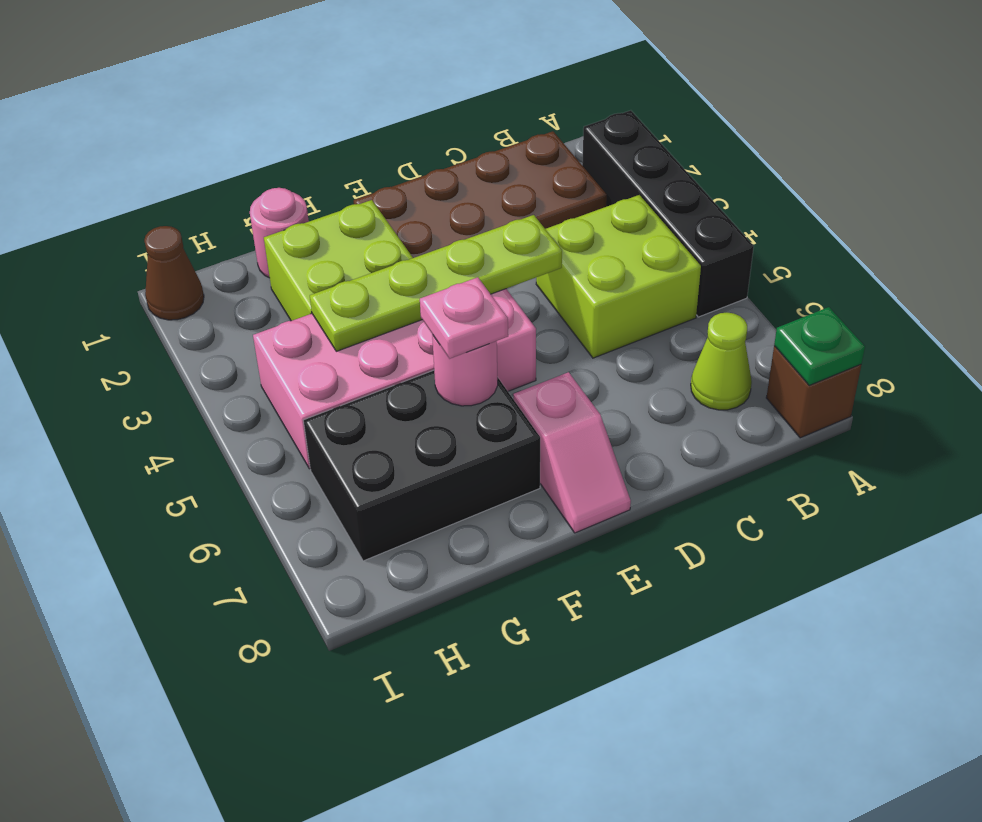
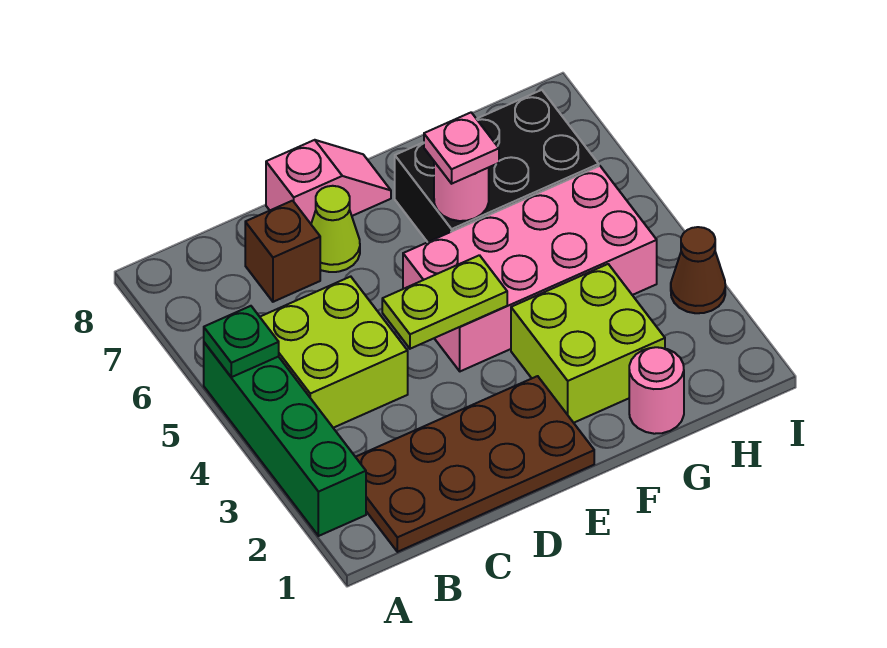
black brick A2:A5 level 1 -> green brick A2:A5 level 1
brown brick A8 level 1 -> brown brick C7 level 1
green plate A8 level 2 -> green plate A5 level 2
lime cone B7 level 1 -> lime cone D7 level 1
lime plate D4:G4 level 2 -> lime plate D4:E4 level 2
pink slope E7:E8 level 1 top 7 -> pink slope D8:E8 level 1 top D
brown cone I1 level 1 -> brown cone I3 level 1

